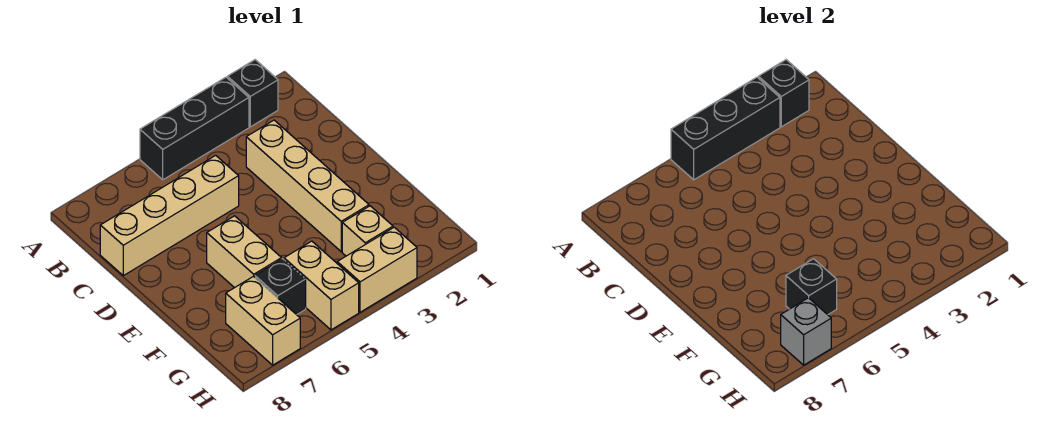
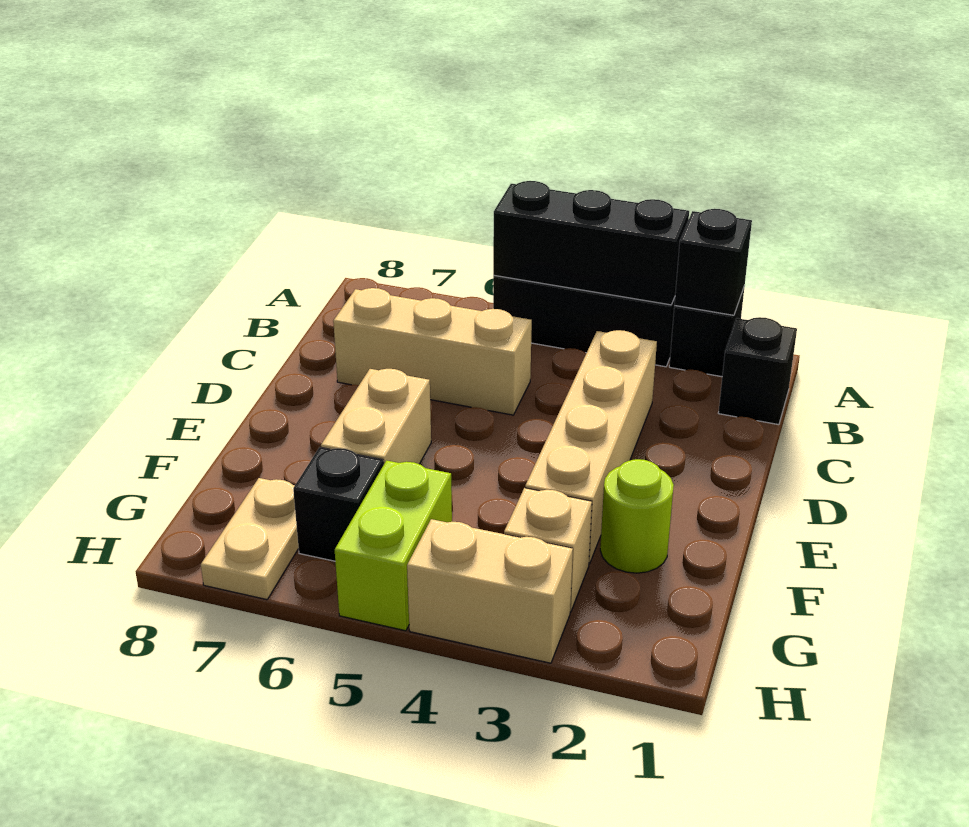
tan brick C5:C8 level 1 -> tan brick C5:C7 level 1
none -> lime round brick F2 level 1
tan brick G5:H5 level 1 -> lime brick G5:H5 level 1
black brick G6 level 2 -> black brick B1 level 1
tan brick G7:H7 level 1 -> tan plate G7:H7 level 1
grey brick H7 level 2 -> none

